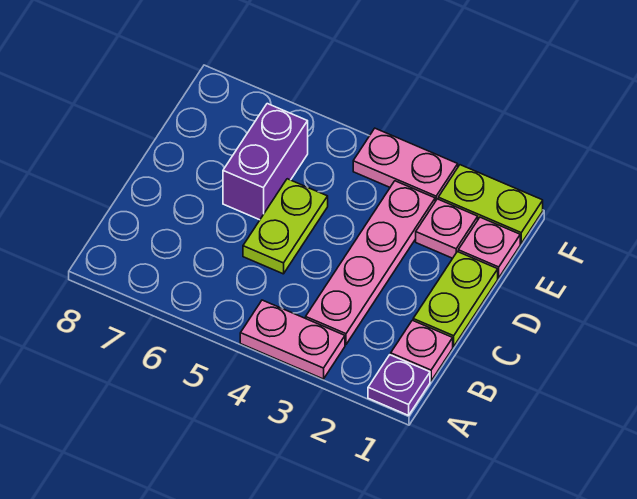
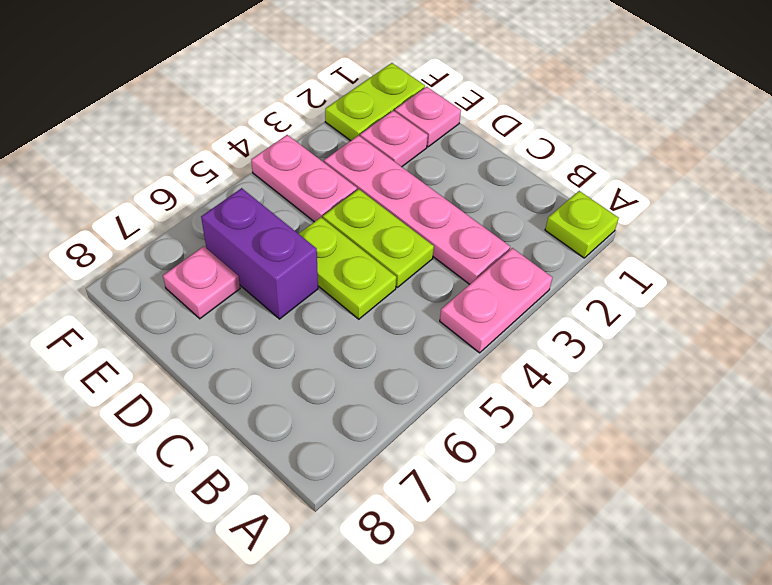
purple plate A1 level 1 -> lime plate A1 level 1
pink plate B1 level 1 -> pink plate E7 level 1
lime plate C1:D1 level 1 -> lime plate C4:D4 level 1
pink plate F3:F4 level 1 -> pink plate E4:F4 level 1

